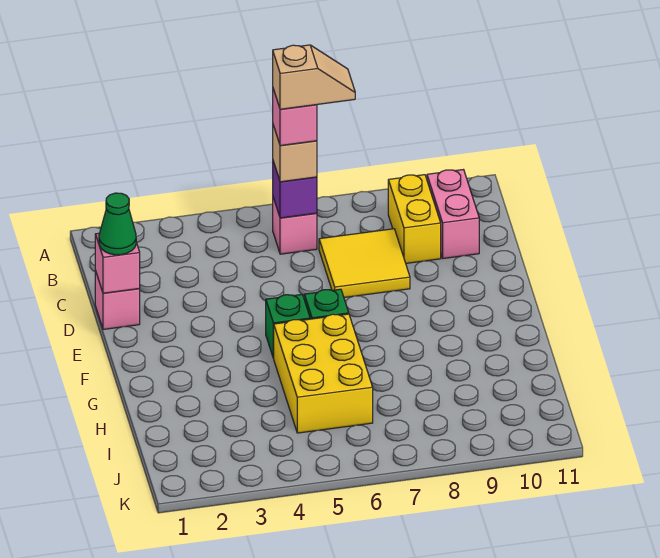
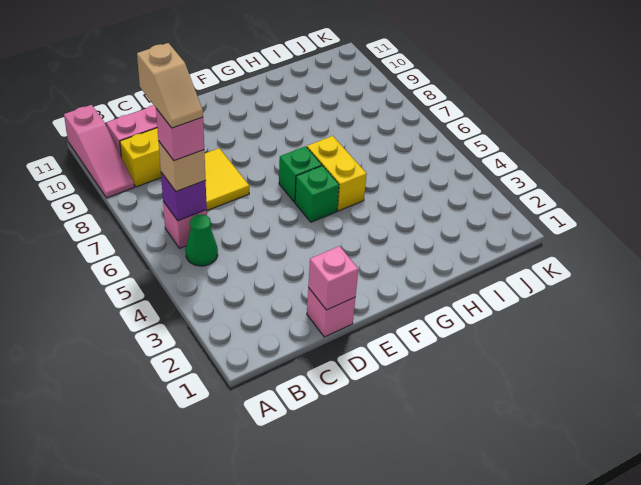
none -> pink slope A9:A11 level 1 top 11
tan slope B6:B7 level 5 top 6 -> tan slope B6:B7 level 5 top 7
green cone D1 level 3 -> green cone B5 level 1
yellow brick G5:I6 level 1 -> yellow brick G5:G6 level 1

